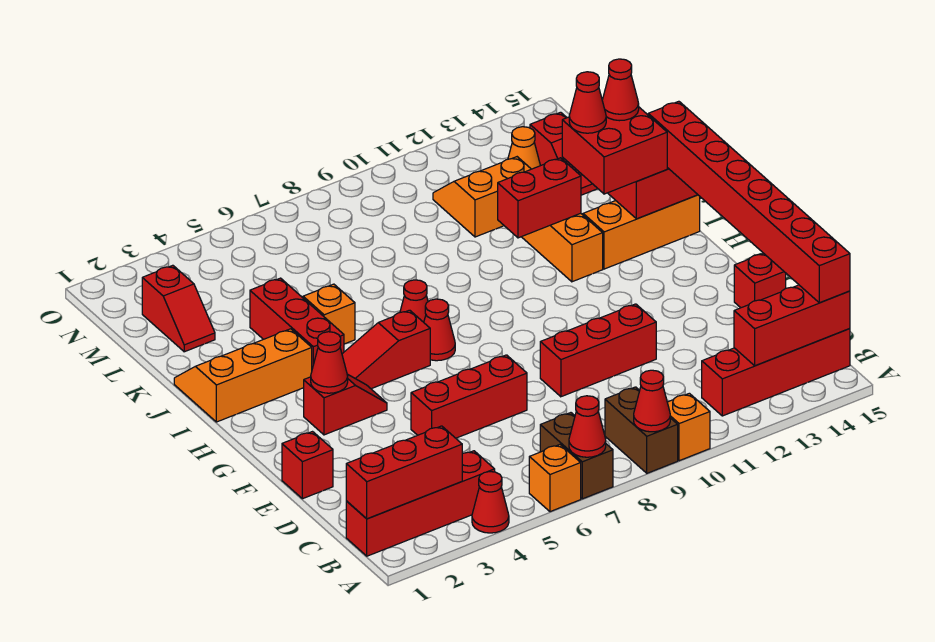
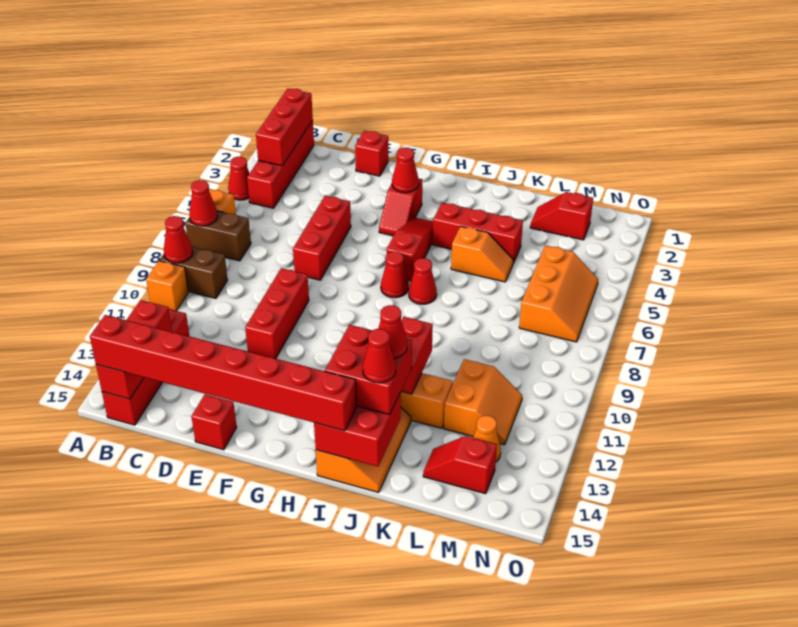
orange slope I1:J3 level 1 top I -> orange slope M5:N7 level 1 top M

